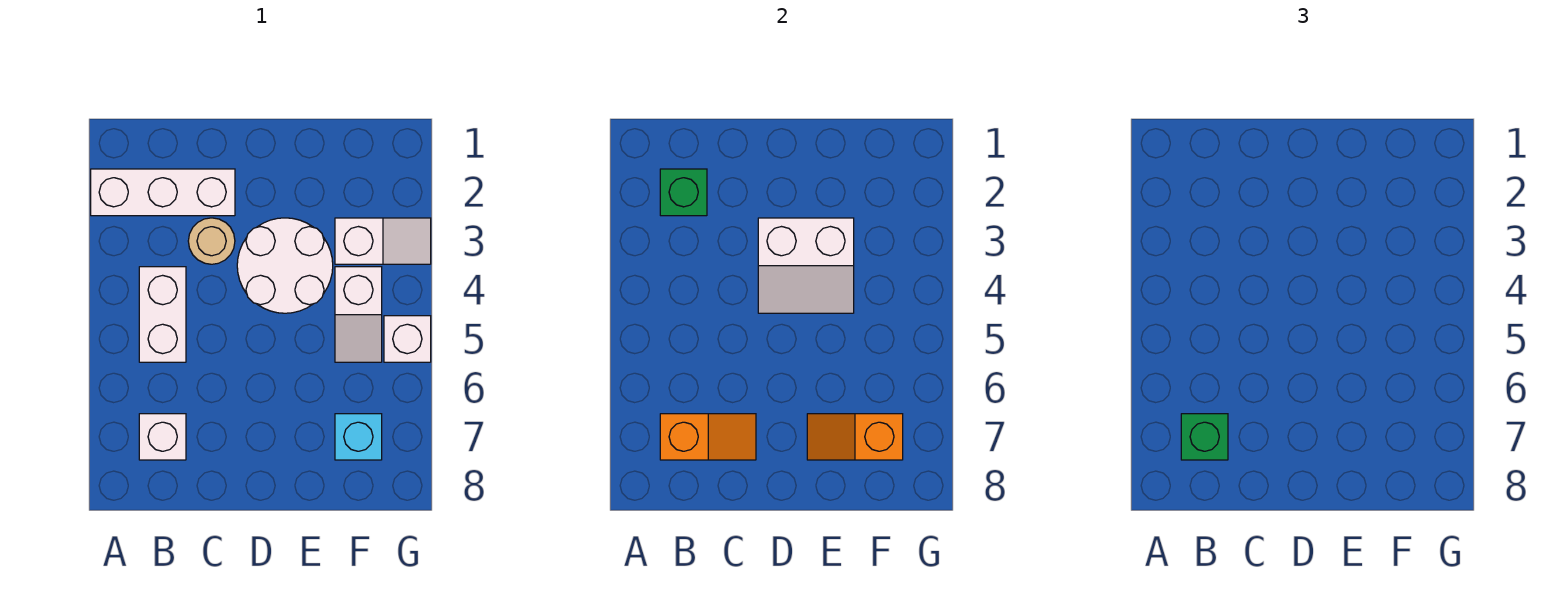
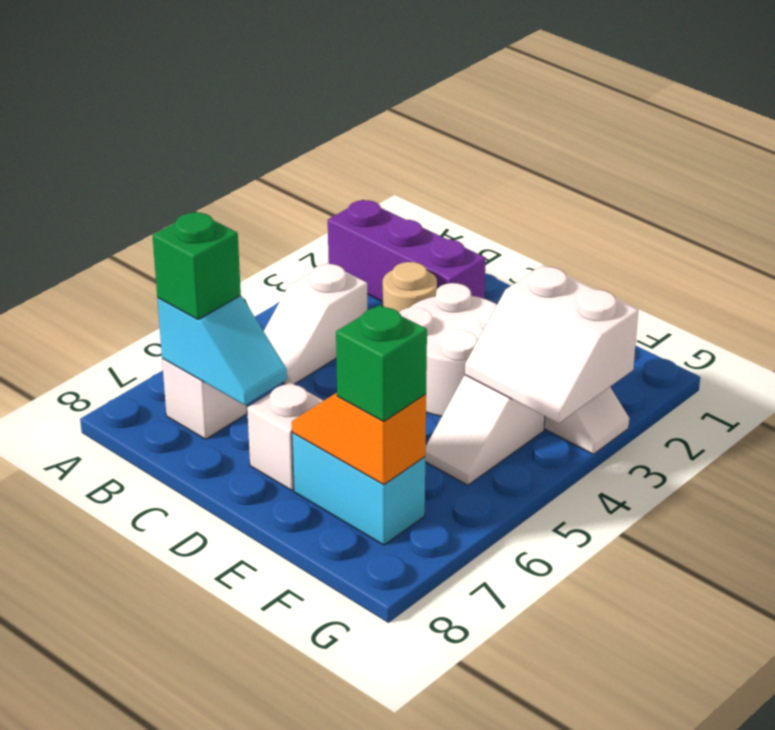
white brick A2:C2 level 1 -> purple brick A2:C2 level 1
green brick B2 level 2 -> green brick F7 level 3
white brick B4:B5 level 1 -> white slope B4:B5 level 1 top 4
orange slope B7:C7 level 2 top B -> cyan slope B7:C7 level 2 top B
white slope D3:E4 level 2 top 3 -> white slope F3:G4 level 2 top 3
cyan brick F7 level 1 -> cyan brick E7:F7 level 1
white brick G5 level 1 -> white brick D7 level 1

